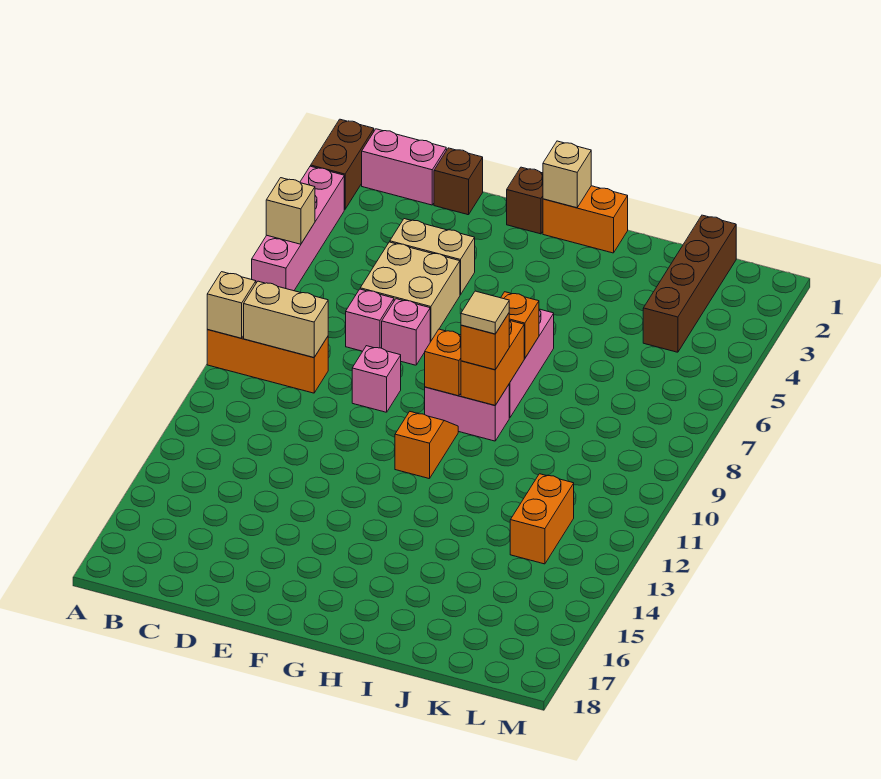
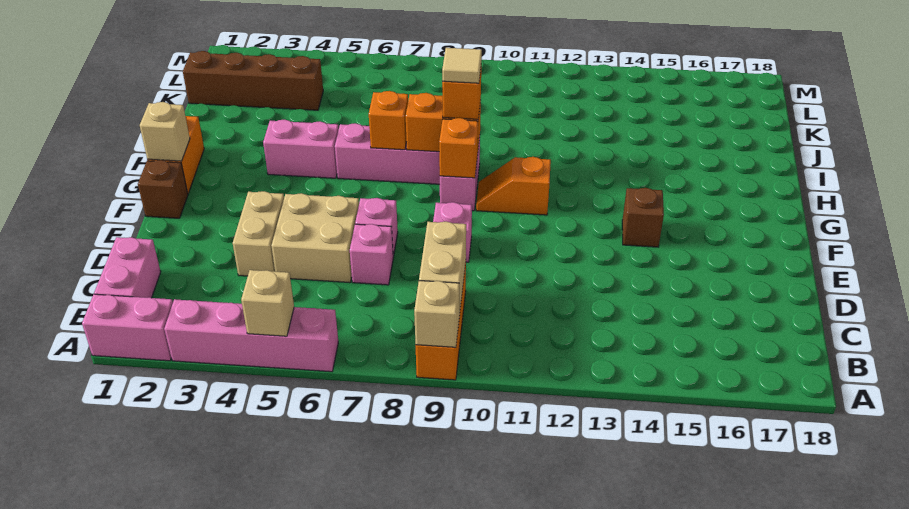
brown brick A1:A2 level 1 -> pink brick A1:A2 level 1
brown brick D1 level 1 -> brown brick F14 level 1
none -> pink brick H4:H5 level 1
orange brick K12:K13 level 1 -> none

